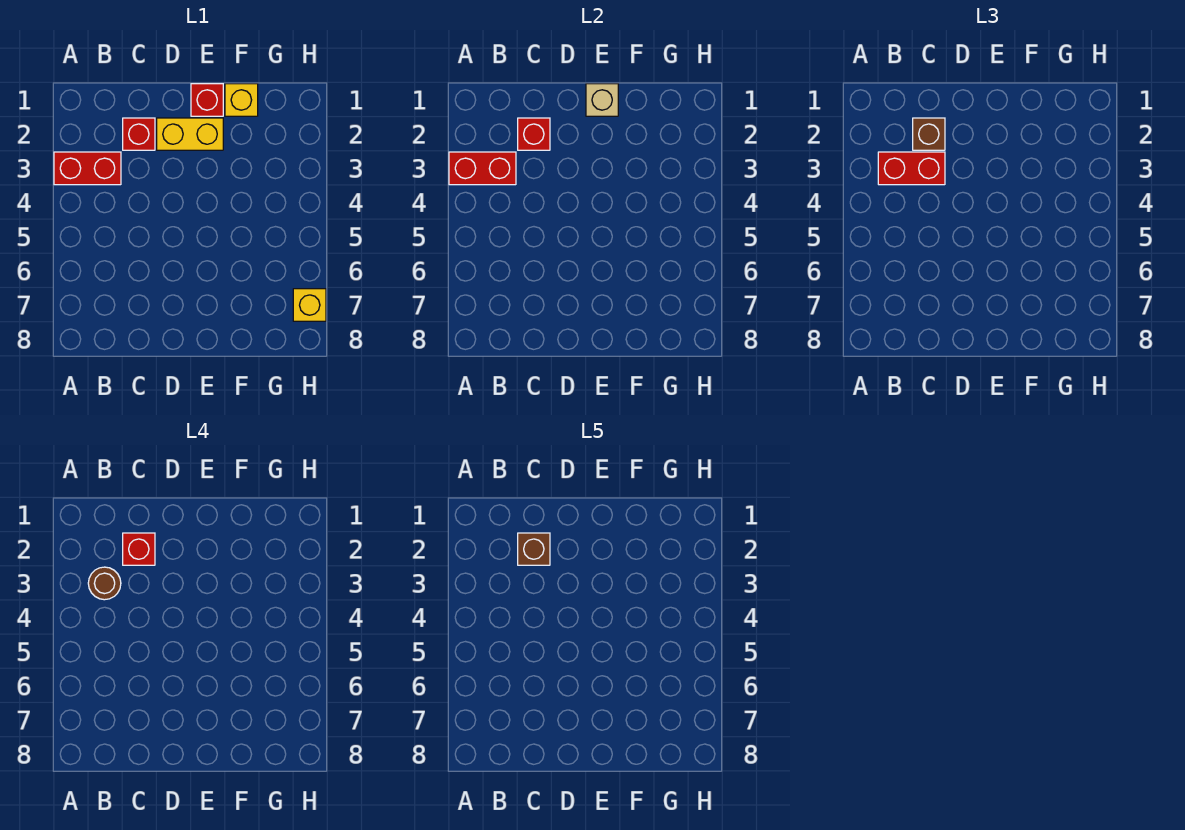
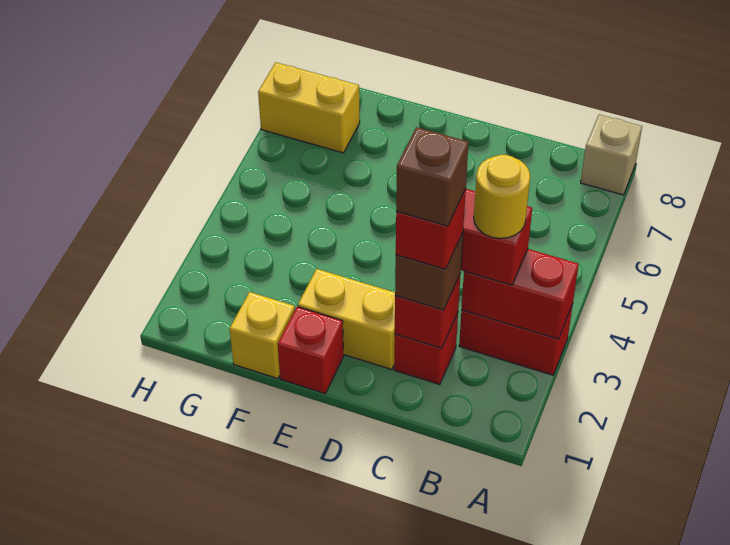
brown round brick B3 level 4 -> yellow round brick B3 level 4
tan brick E1 level 2 -> tan brick A8 level 1
yellow brick H7 level 1 -> yellow brick G7:H7 level 1

